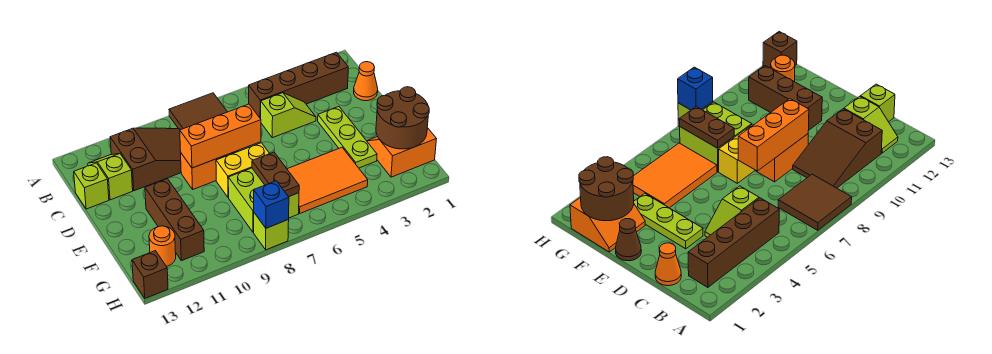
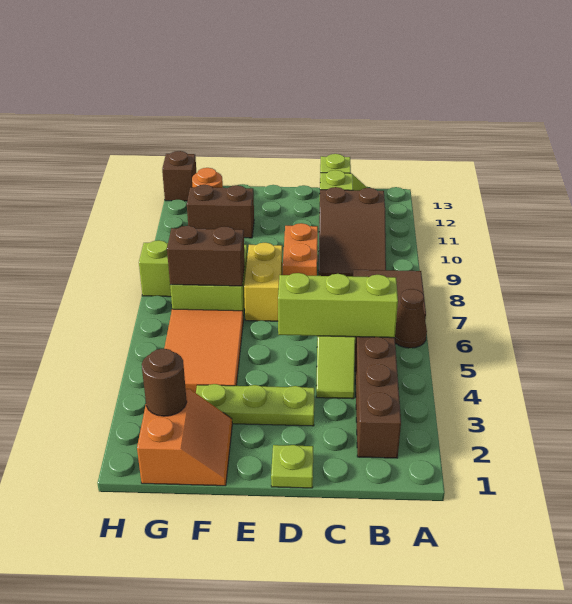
none -> lime brick B5:D5 level 2
orange cone C1 level 1 -> none
none -> lime plate D1 level 1
orange brick D7:D9 level 2 -> none
brown cone E1 level 1 -> brown cone A6 level 1
brown brick E11:G11 level 1 -> brown brick F11:G11 level 1
brown round brick F1:G2 level 2 -> brown round brick G2 level 2
brown plate F7:G7 level 2 -> brown brick F7:G7 level 2
blue brick H8 level 2 -> none

